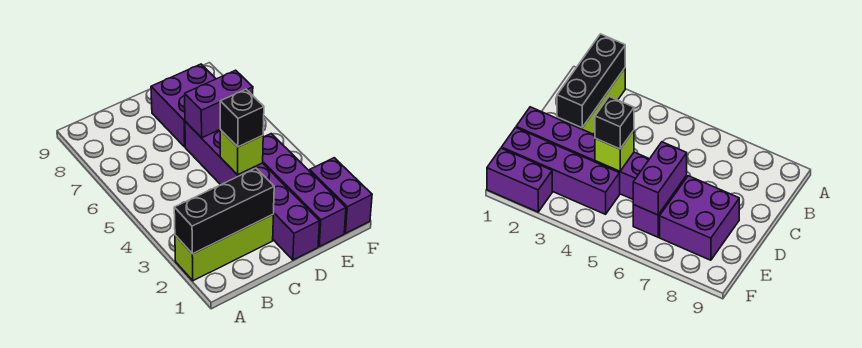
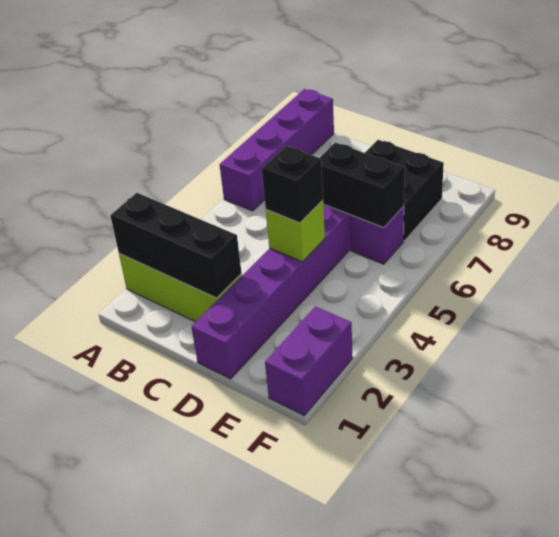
purple brick D6:E6 level 2 -> black brick D6:E6 level 2
purple brick D7:E8 level 1 -> black brick D7:E8 level 1
purple brick E1:E4 level 1 -> purple brick A6:A9 level 1

